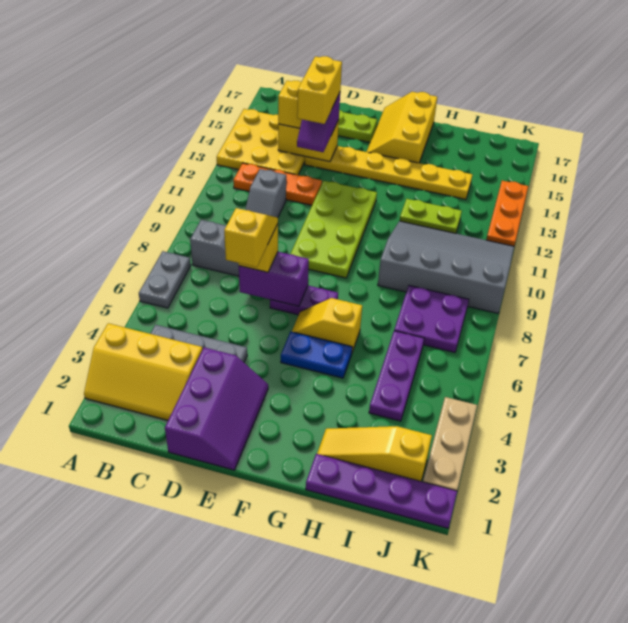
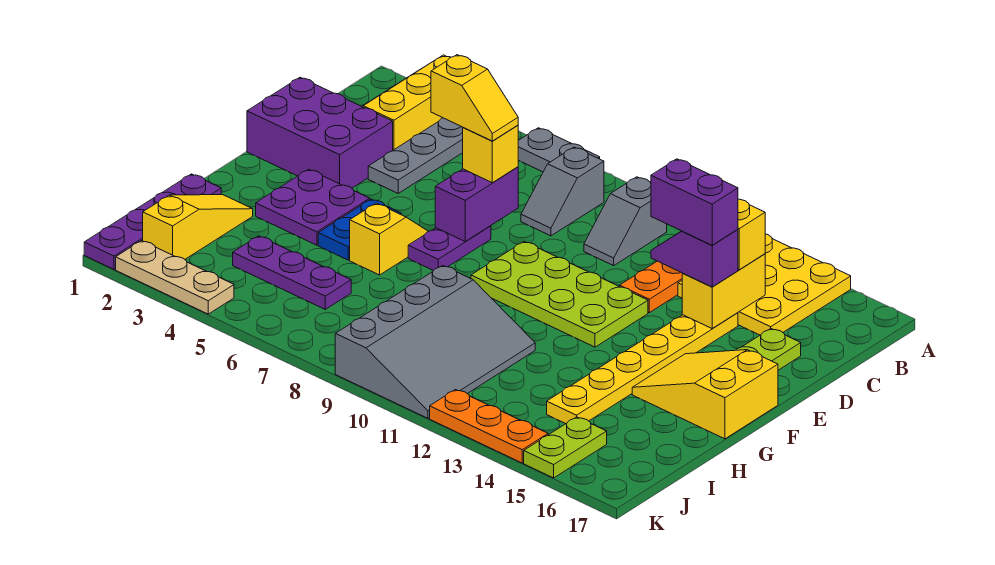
grey slope C10:C11 level 1 top 11 -> grey slope B10:C10 level 1 top B
purple slope D1:E3 level 1 top D -> purple brick D1:E3 level 1
yellow brick D13:D14 level 4 -> purple brick D13:D14 level 4
yellow slope F15:G17 level 1 top G -> yellow slope F15:G17 level 1 top 17
lime plate H12:I12 level 1 -> lime plate J15:K15 level 1
purple plate I7:J8 level 1 -> purple plate F3:G4 level 1

